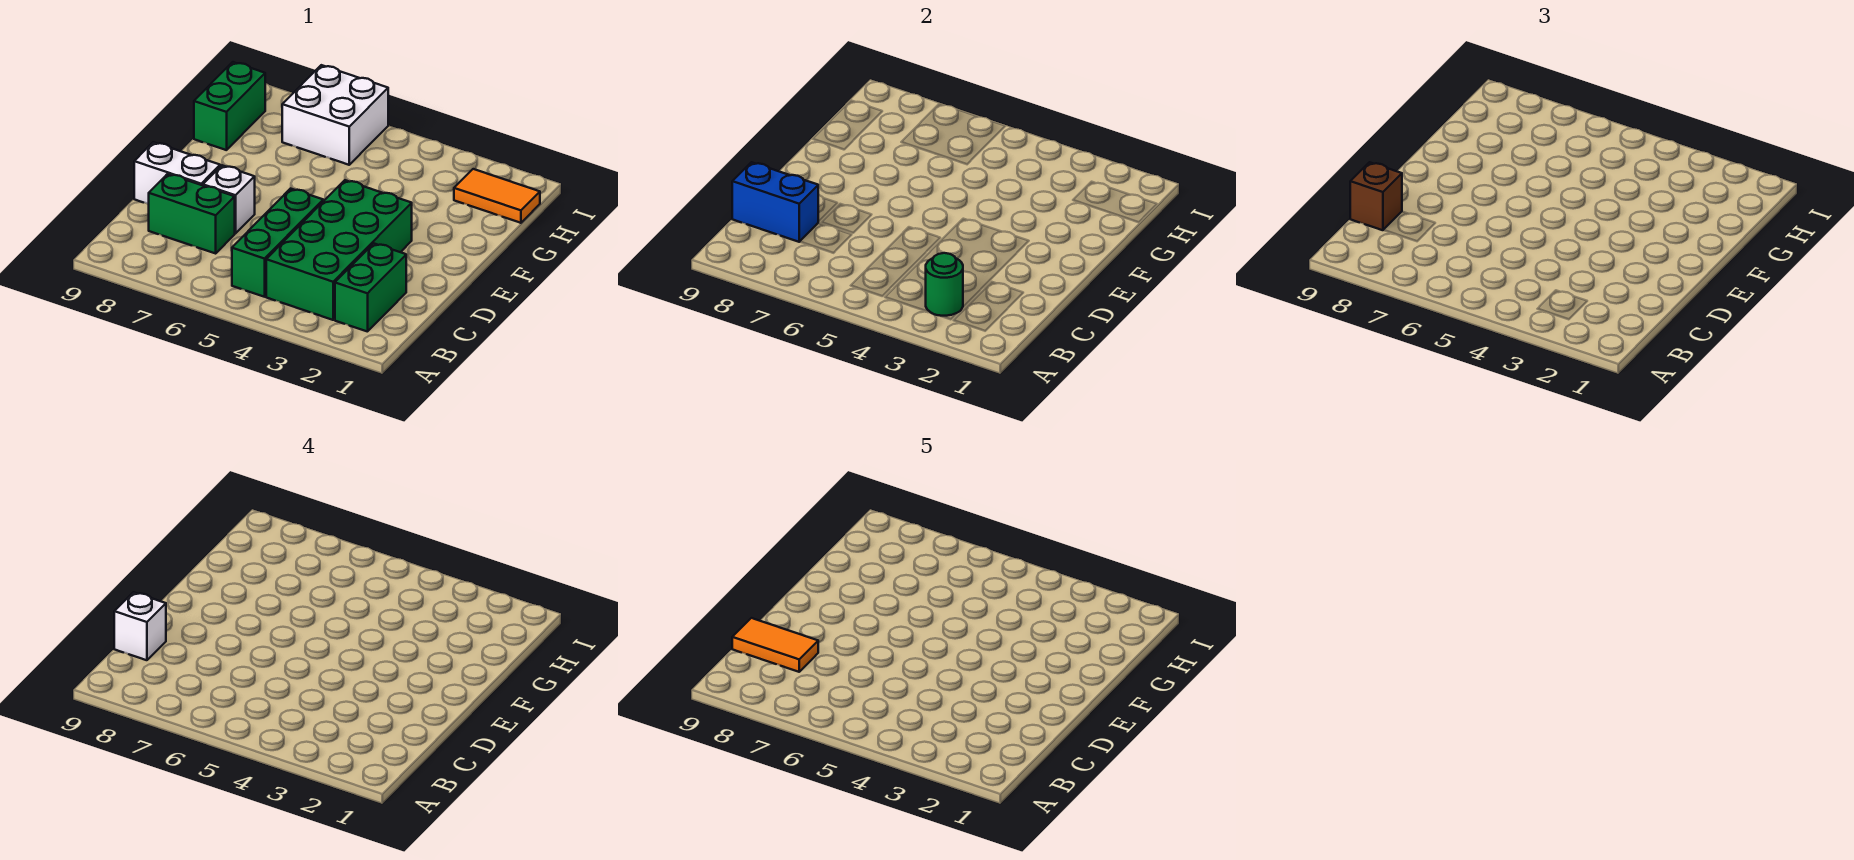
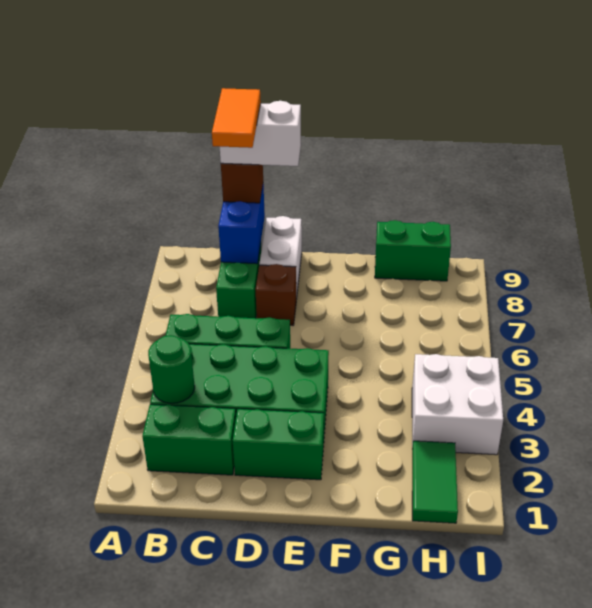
white brick C9 level 4 -> white brick C9:D9 level 4
none -> green brick D2:E2 level 1
white brick D7 level 1 -> brown brick D7 level 1
orange tile H1:H2 level 1 -> green tile H1:H2 level 1
white brick H6:I7 level 1 -> white brick H3:I4 level 1

